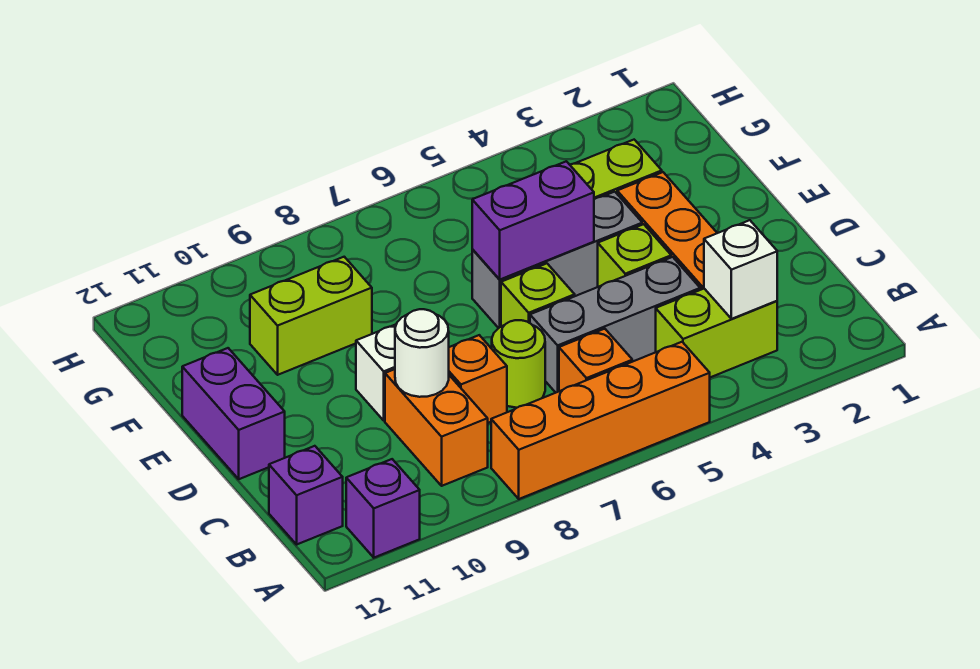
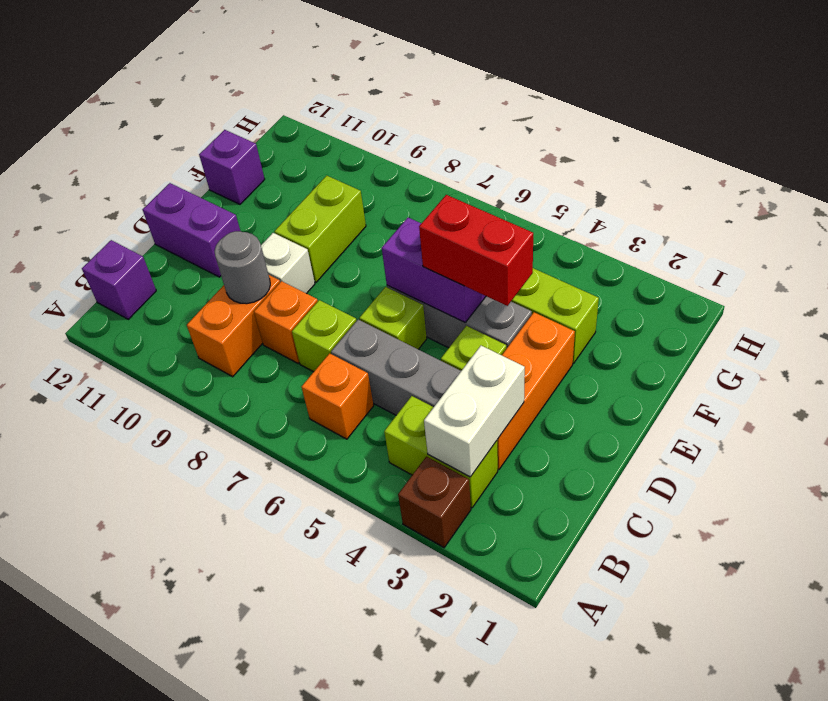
none -> brown brick A3 level 1
orange brick A5:A8 level 1 -> none
purple brick A11 level 1 -> purple brick F12 level 1
white brick B3 level 2 -> white brick B3:C3 level 2
lime round brick C7 level 1 -> lime brick C7 level 1
white round brick C9 level 2 -> grey round brick C9 level 2
purple brick D12:E12 level 1 -> purple brick D11:D12 level 1
none -> red brick E4:E5 level 3
lime brick F9:F10 level 1 -> lime brick E9:F9 level 1

